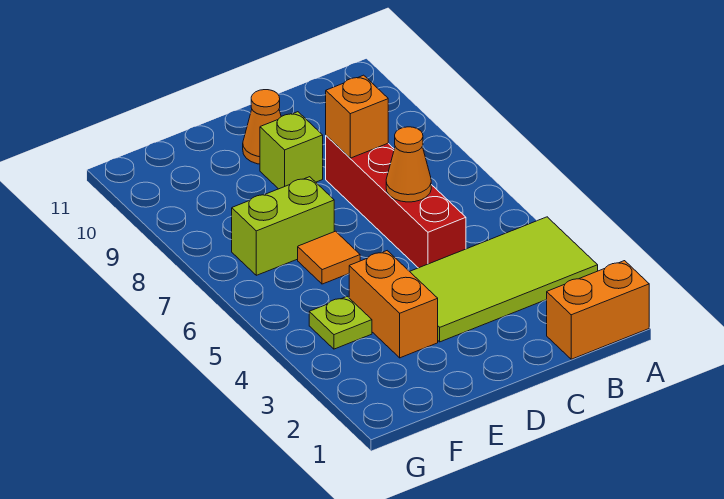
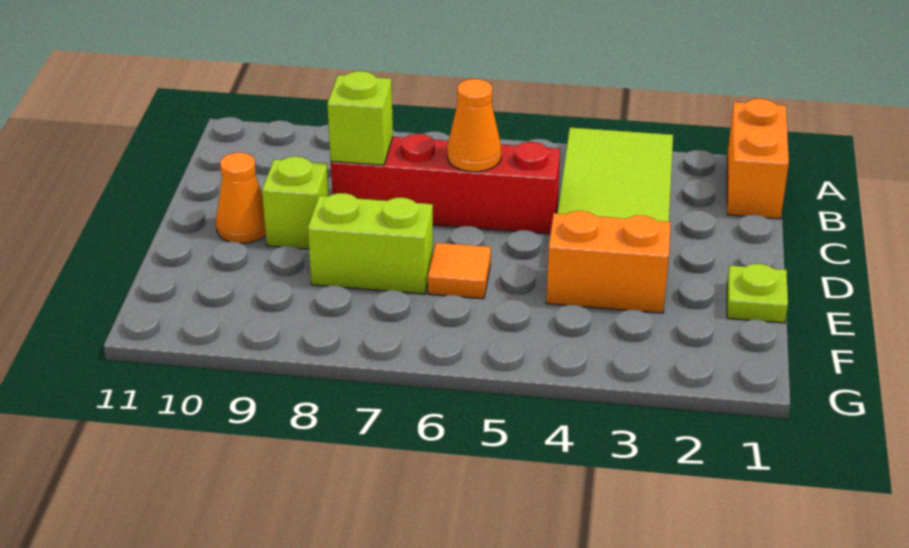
orange brick C8 level 2 -> lime brick C8 level 2
lime brick E7:F7 level 1 -> lime brick E7:E8 level 1
lime plate F4 level 1 -> lime plate E1 level 1

